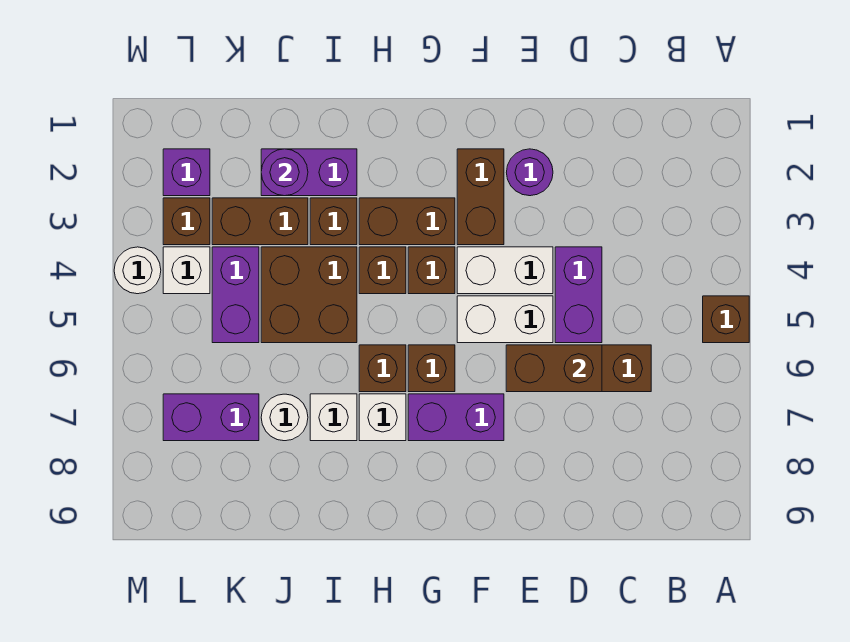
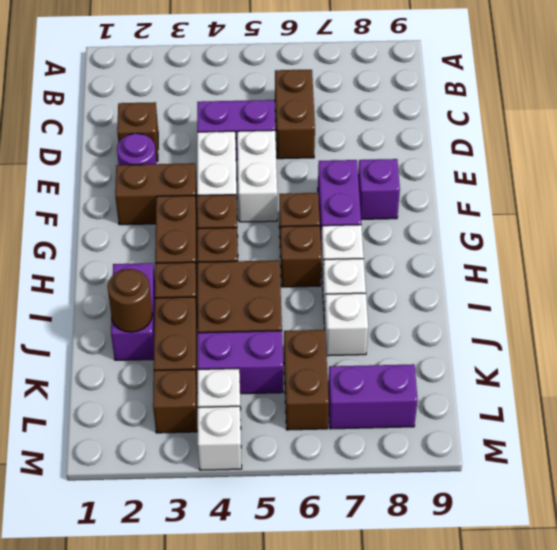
brown brick A5 level 1 -> brown brick D2 level 1
brown brick D6:E6 level 2 -> brown brick K6:L6 level 1
purple round brick J2 level 2 -> brown round brick J2 level 2
white round brick J7 level 1 -> white brick J7 level 1
purple brick K7:L7 level 1 -> purple brick L7:L8 level 1
purple brick L2 level 1 -> purple brick F8 level 1
white round brick M4 level 1 -> white brick M4 level 1

